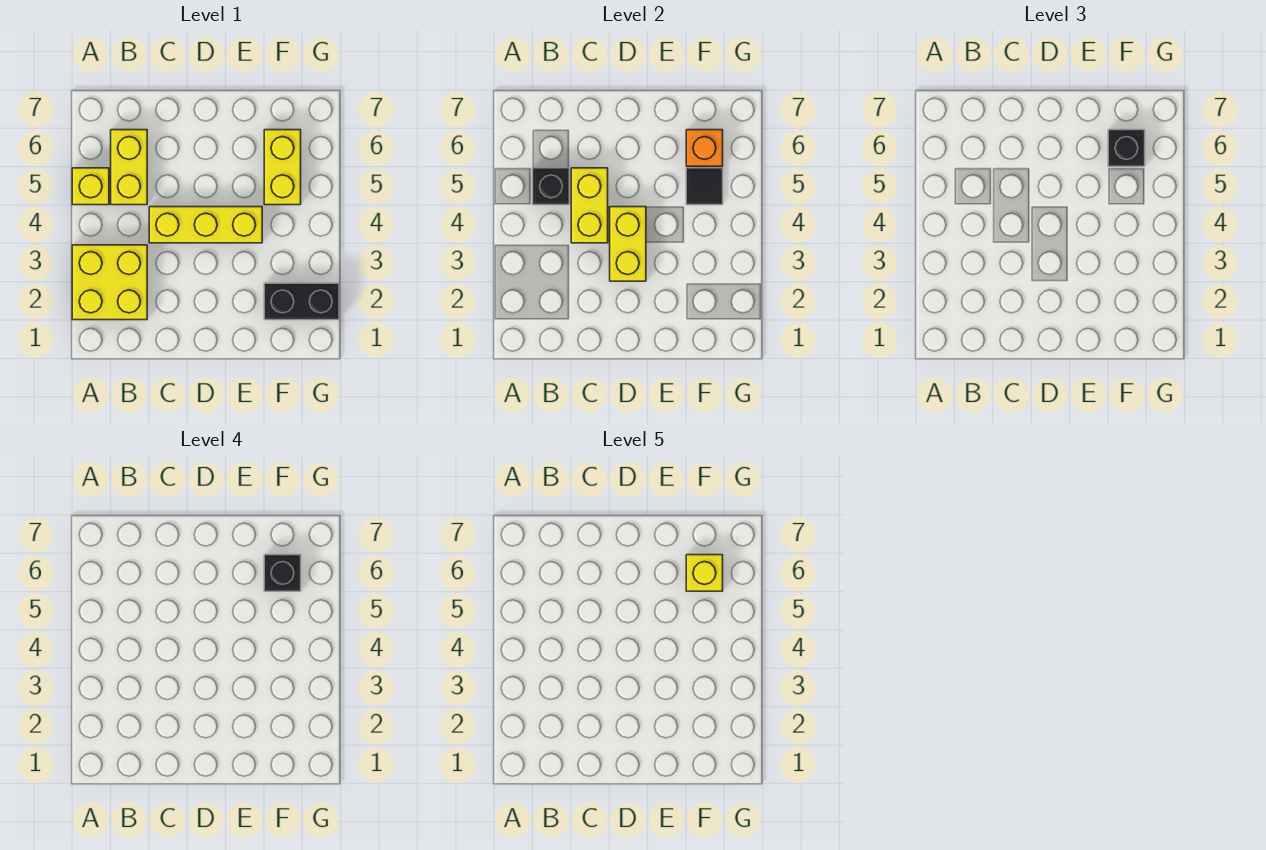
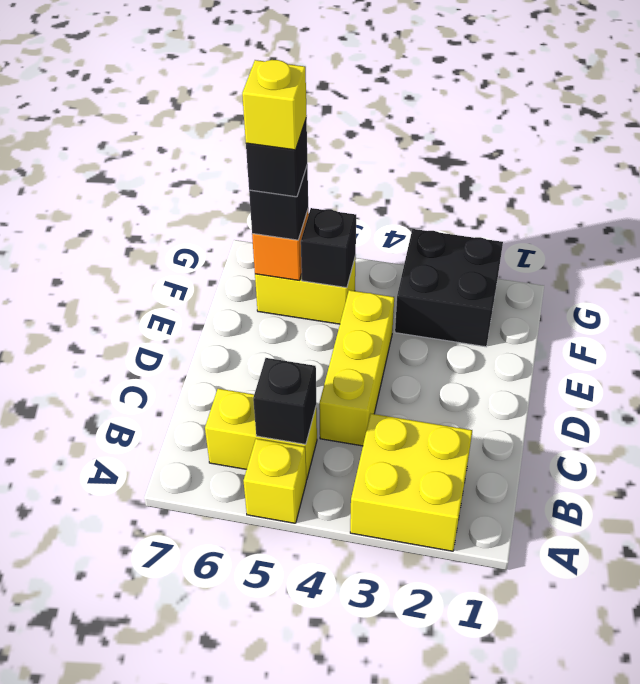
yellow brick C4:C5 level 2 -> none
yellow brick D3:D4 level 2 -> none
black brick F2:G2 level 1 -> black brick F2:G3 level 1
black tile F5 level 2 -> black brick F5 level 2

